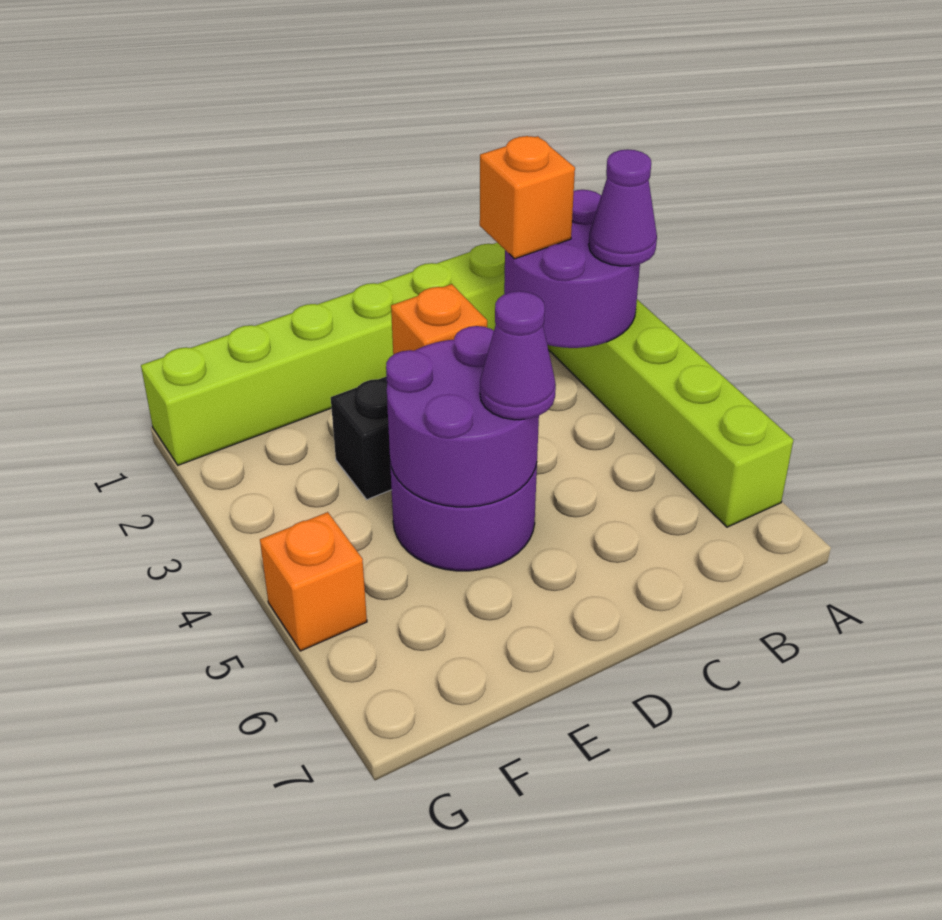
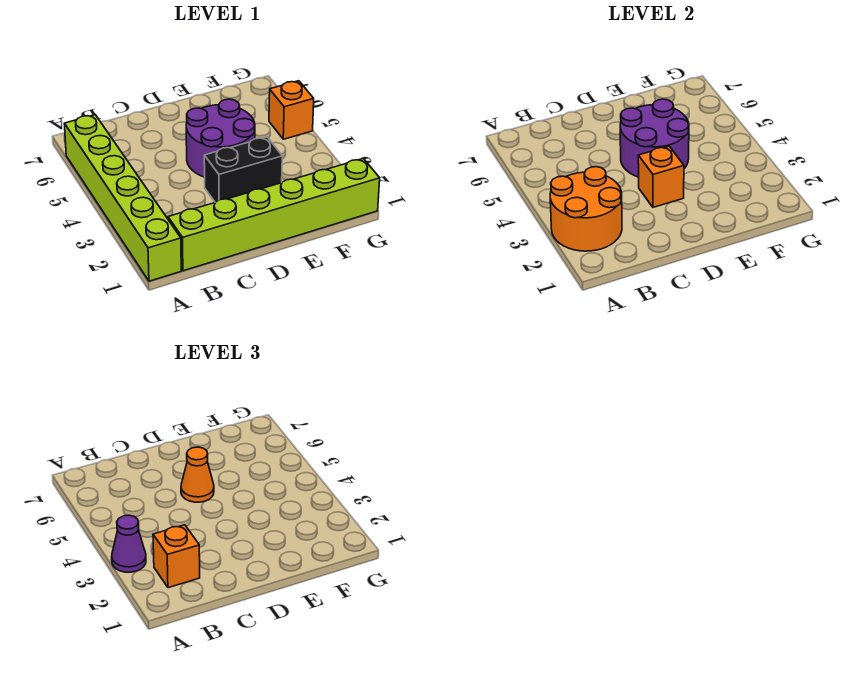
purple round brick A2:B3 level 2 -> orange round brick A2:B3 level 2
purple cone D5 level 3 -> orange cone D5 level 3

